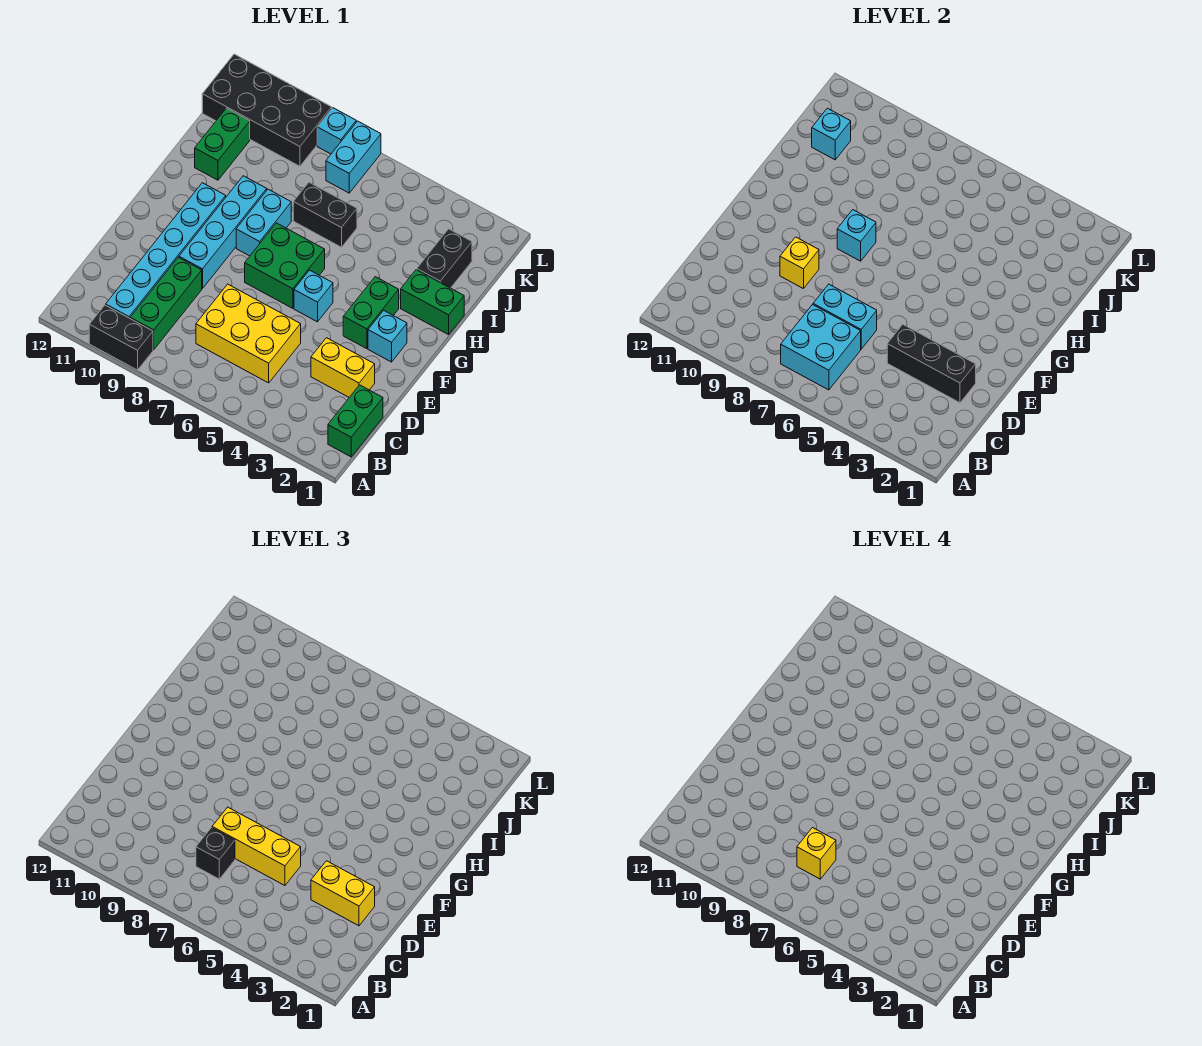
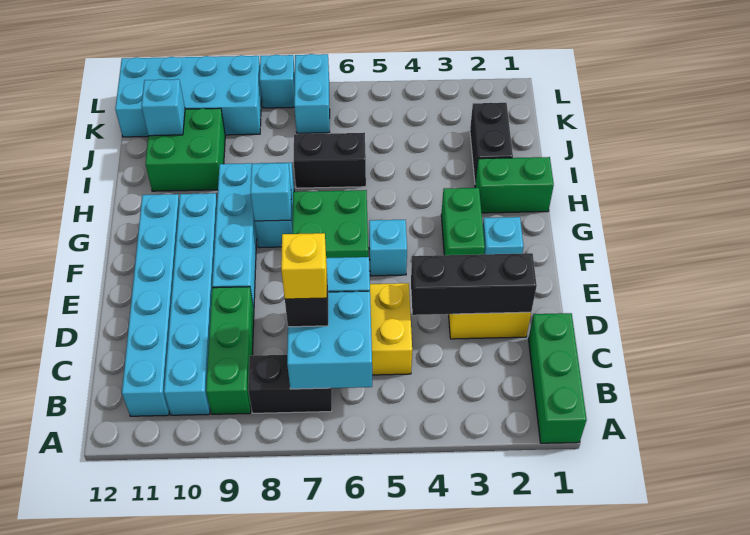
black brick A9:A10 level 1 -> black brick B7:B8 level 1
green brick B1:C1 level 1 -> green brick A1:C1 level 1
none -> cyan brick B11:G11 level 1
yellow brick D2:D3 level 3 -> none
yellow brick D5:D7 level 3 -> none
yellow brick E9 level 2 -> none
green brick I11:J11 level 1 -> green brick I10:J11 level 1
black brick K9:L12 level 1 -> cyan brick K9:L12 level 1

